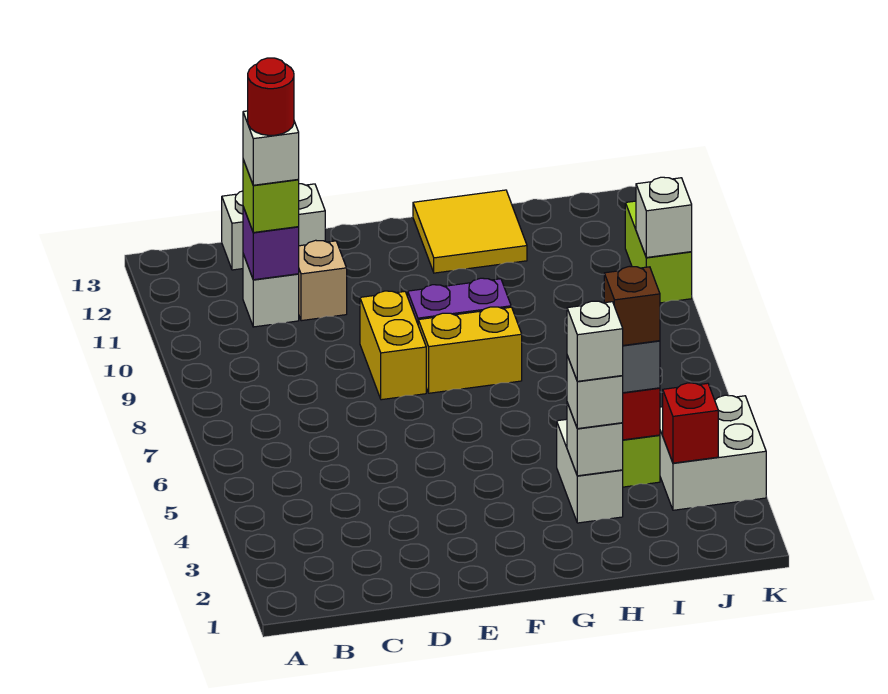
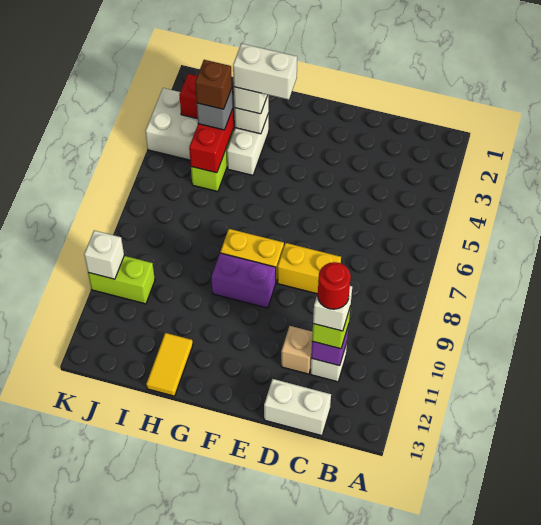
yellow brick E8:E9 level 1 -> yellow brick D8:E8 level 1
yellow tile G12:H13 level 1 -> yellow tile H12:H13 level 1
white brick H3 level 4 -> white brick G3:H3 level 4
lime brick K10:K11 level 1 -> lime brick J10:K10 level 1

